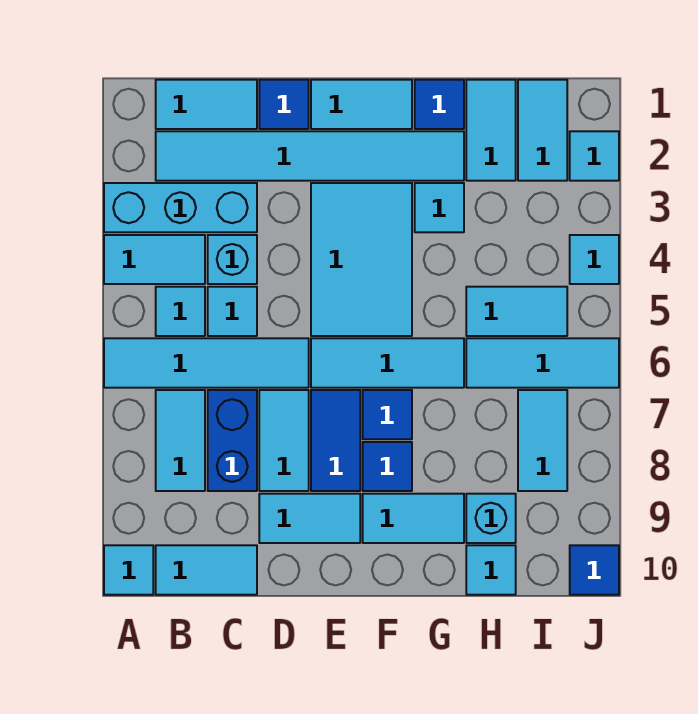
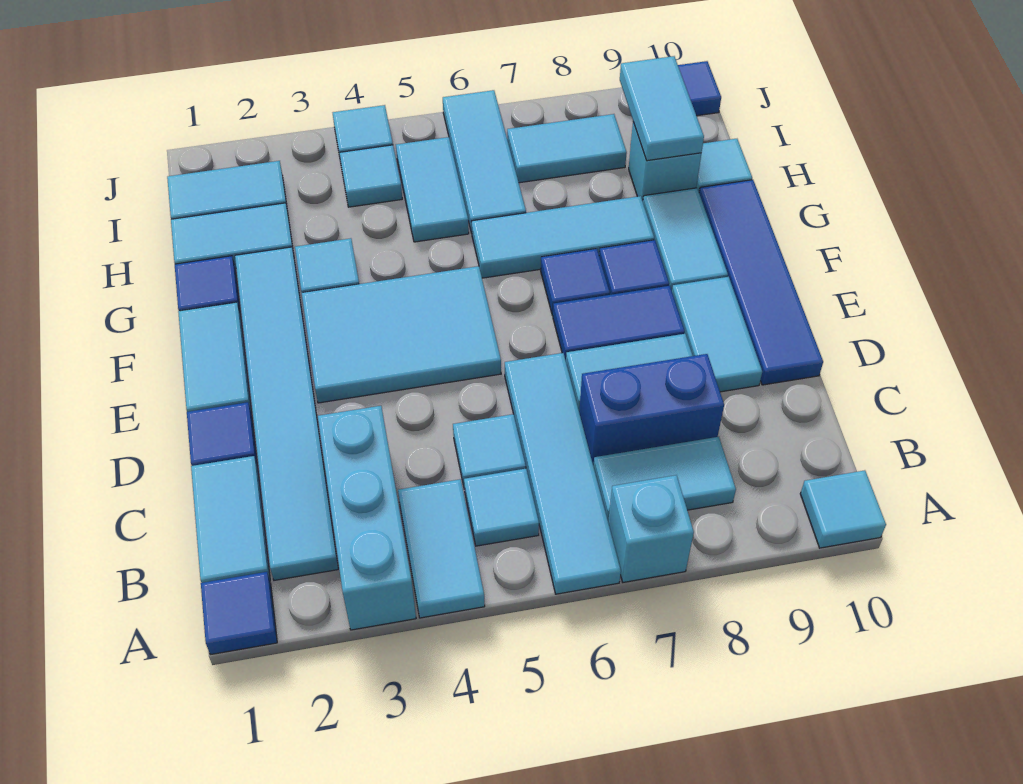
none -> blue tile A1 level 1
cyan tile B10:C10 level 1 -> cyan tile H9:I9 level 2
cyan brick C4 level 1 -> cyan brick A7 level 1
none -> blue tile D10:G10 level 1
cyan tile E6:G6 level 1 -> cyan tile G6:G8 level 1
cyan tile J2 level 1 -> cyan tile I4 level 1

